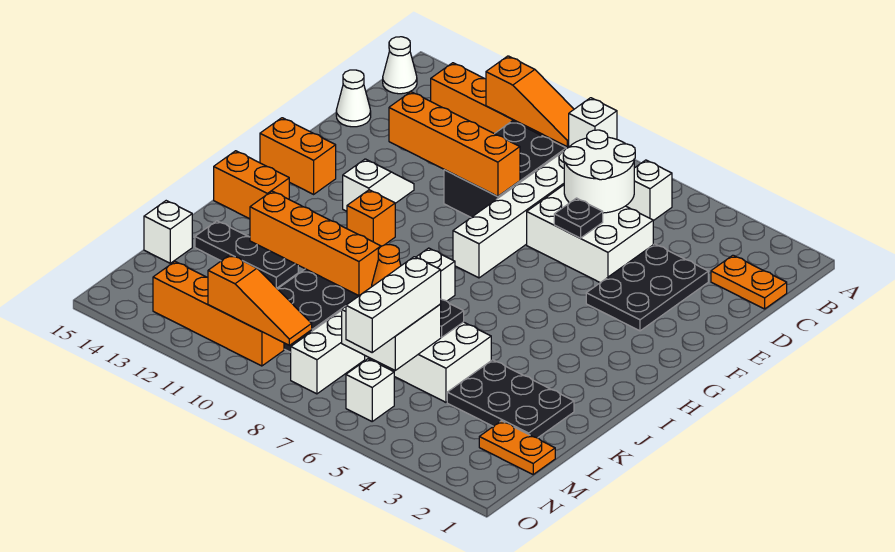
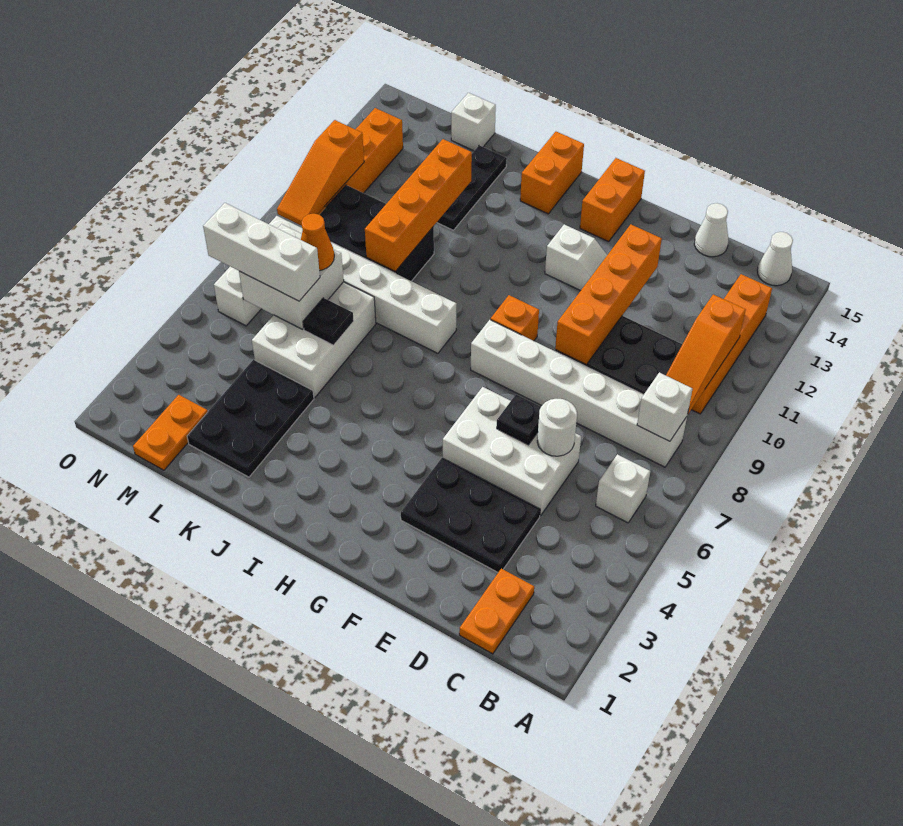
white round brick C6:D7 level 2 -> white round brick D6 level 2
white brick D5:E7 level 1 -> white brick D5:F6 level 1
orange brick H11 level 1 -> orange brick G9 level 1

